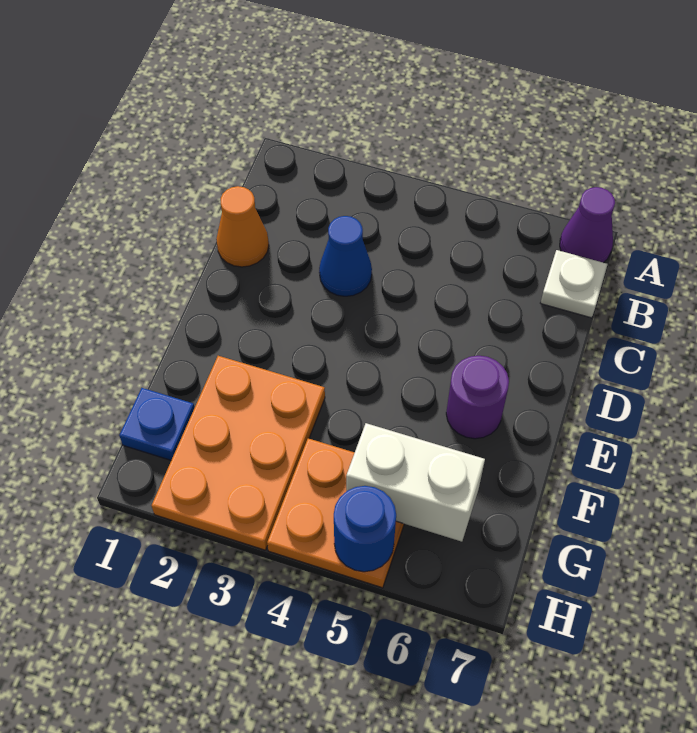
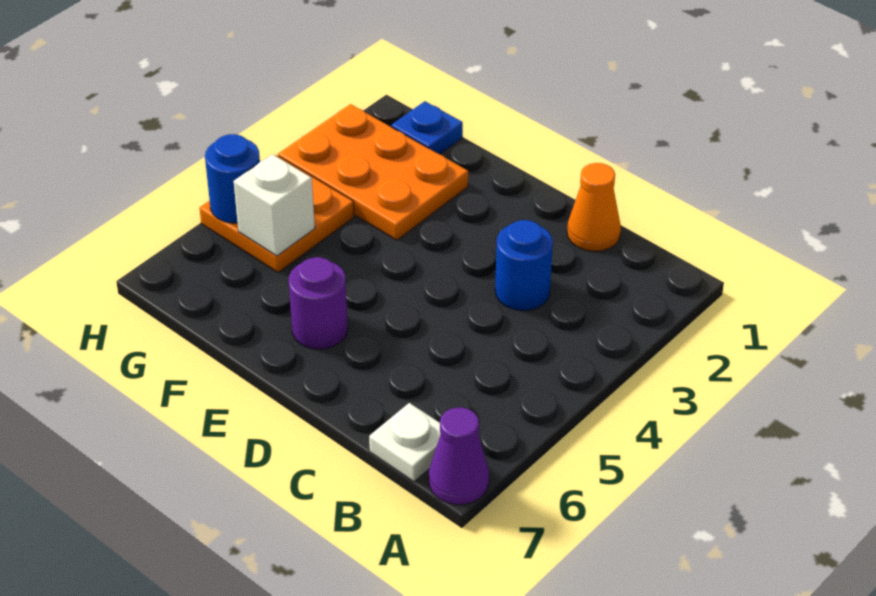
blue cone C3 level 1 -> blue round brick C3 level 1
white brick G5:G6 level 2 -> white brick G5 level 2

